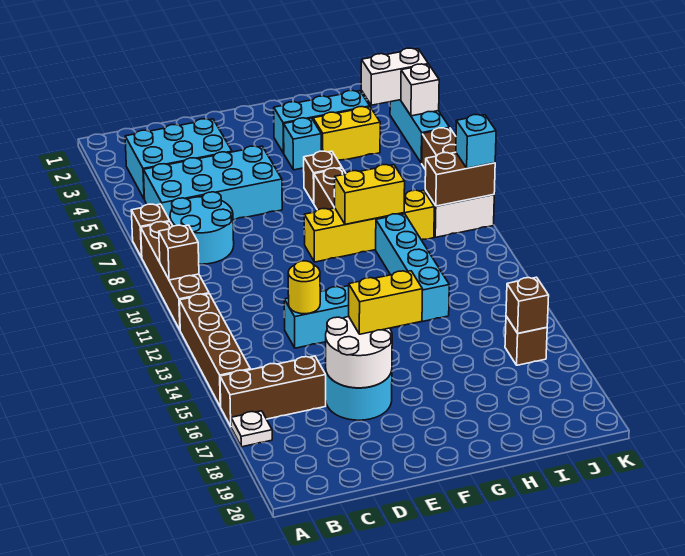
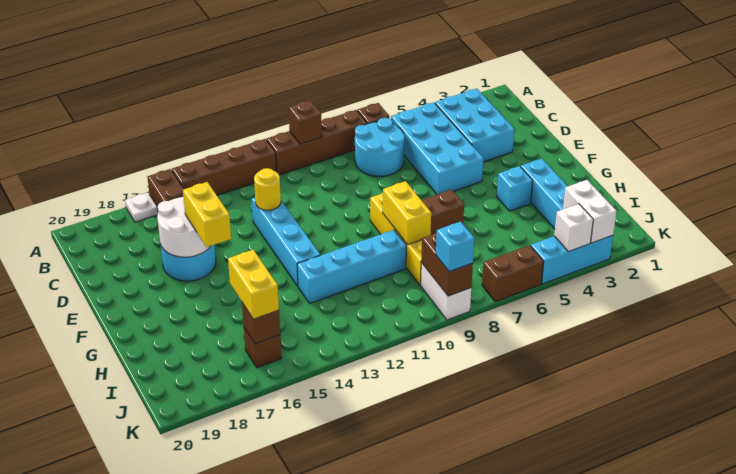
brown brick G6 level 1 -> none
yellow brick H4:I4 level 1 -> yellow brick I16:J16 level 3

